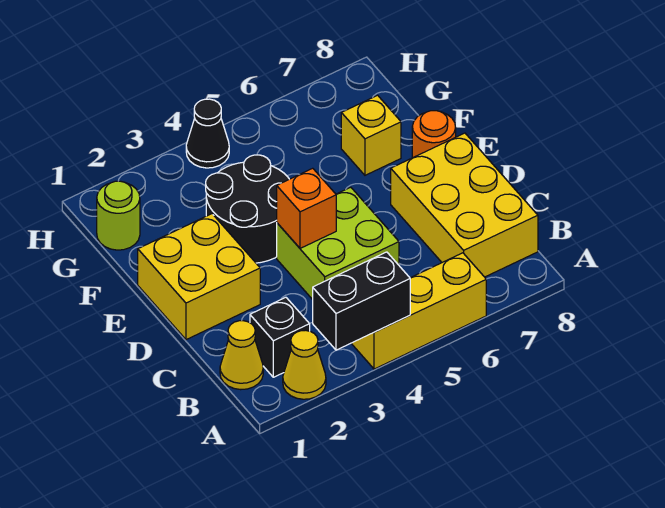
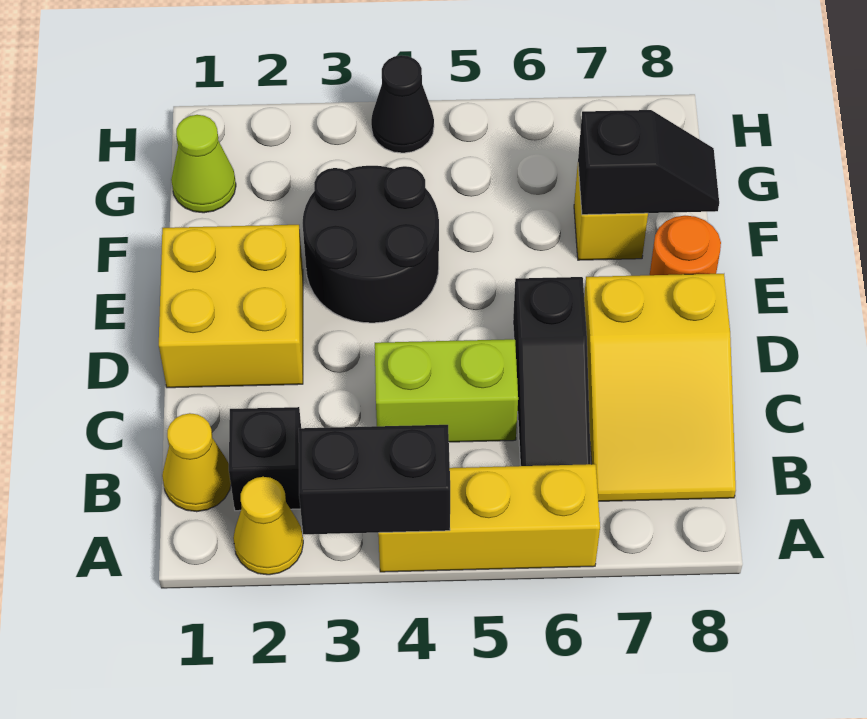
none -> black slope B6:D6 level 1 top D
yellow brick B7:D8 level 1 -> yellow slope B7:D8 level 1 top D
lime brick C4:D5 level 1 -> lime brick C4:C5 level 1
orange brick D4 level 2 -> none
none -> black slope F7:F8 level 2 top 7
lime round brick G1 level 1 -> lime cone G1 level 1

